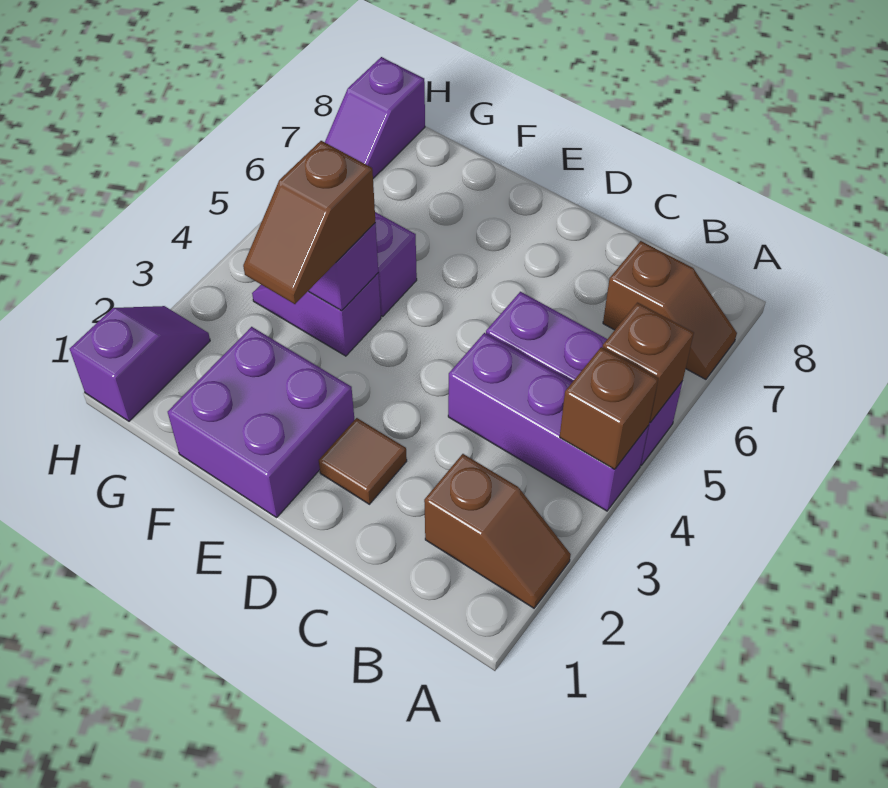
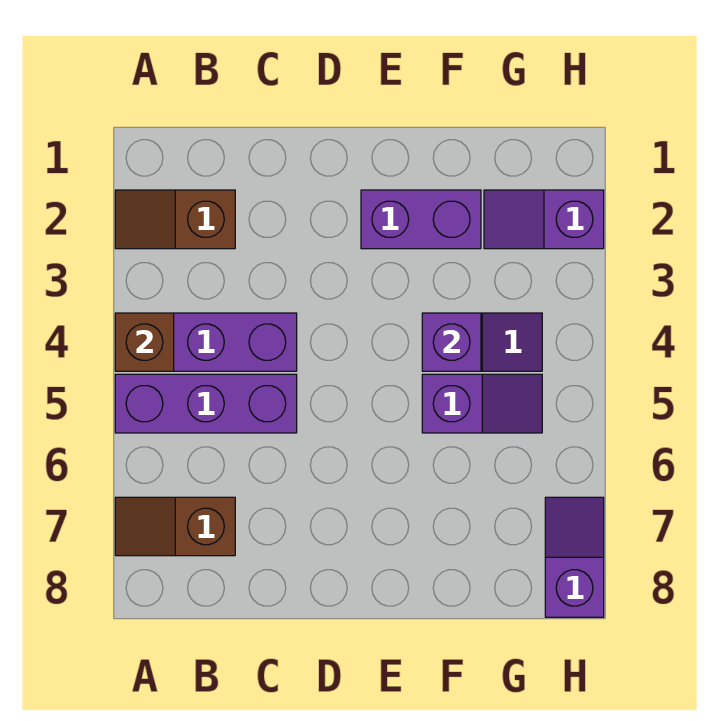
brown brick A5 level 2 -> none
brown tile D2 level 1 -> none
purple brick E1:F2 level 1 -> purple brick E2:F2 level 1
brown slope F3:F4 level 3 top 4 -> none
purple slope H1:H2 level 1 top 1 -> purple slope G2:H2 level 1 top H

